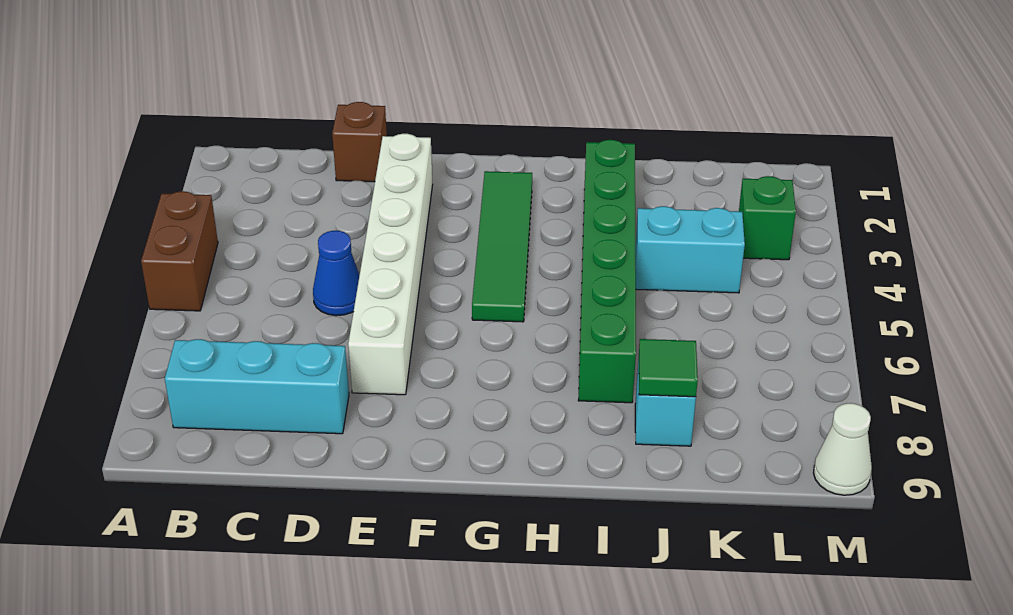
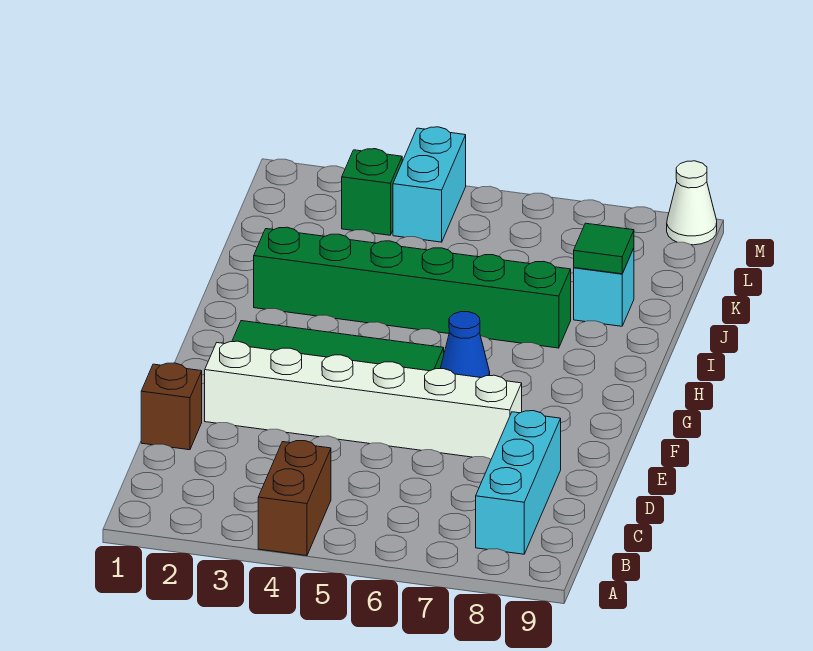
brown brick A4:A5 level 1 -> brown brick A4:B4 level 1
blue cone D5 level 1 -> blue cone G6 level 1
cyan brick J4:K4 level 1 -> cyan brick L4:M4 level 1

